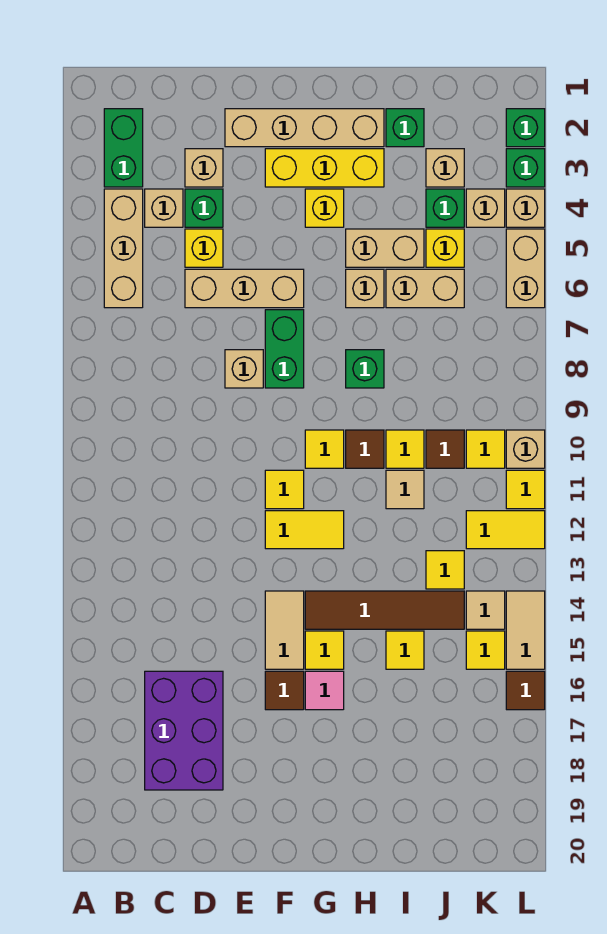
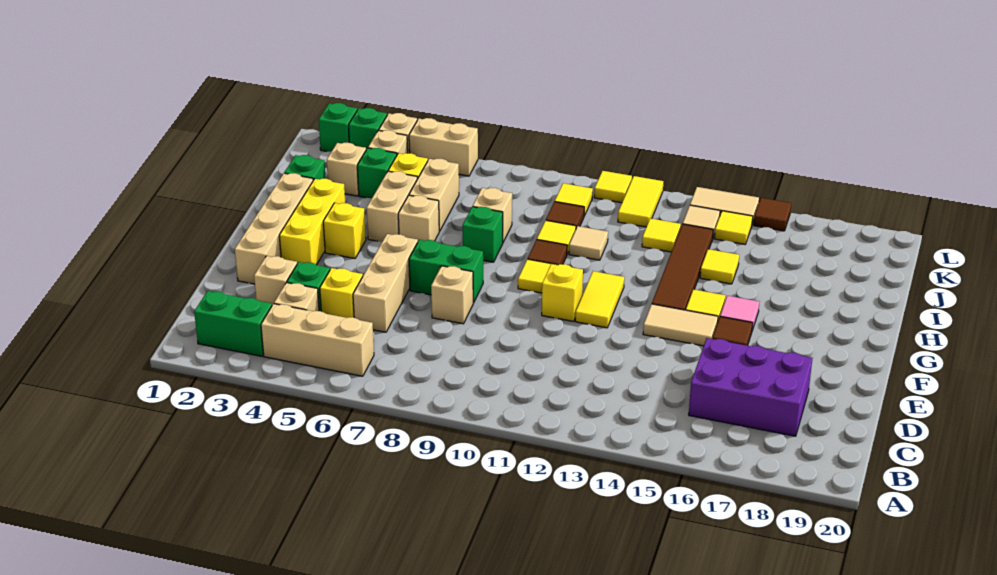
yellow tile F11 level 1 -> yellow brick F11 level 1
tan brick L10 level 1 -> tan brick I8 level 1

